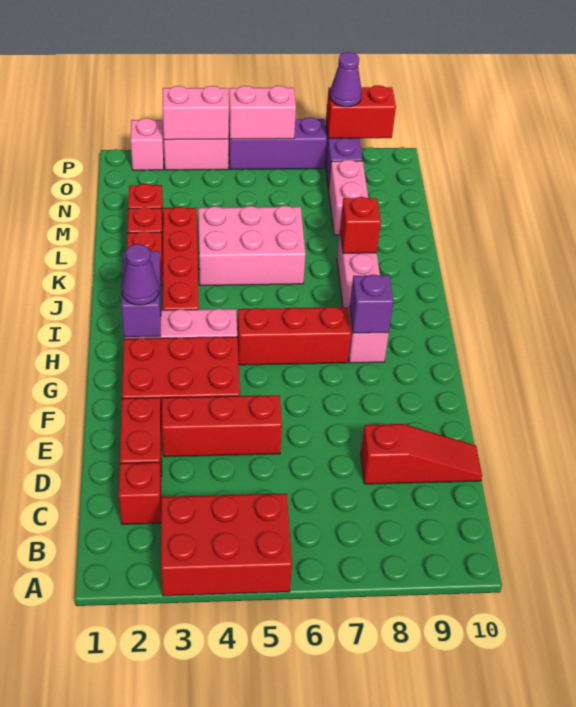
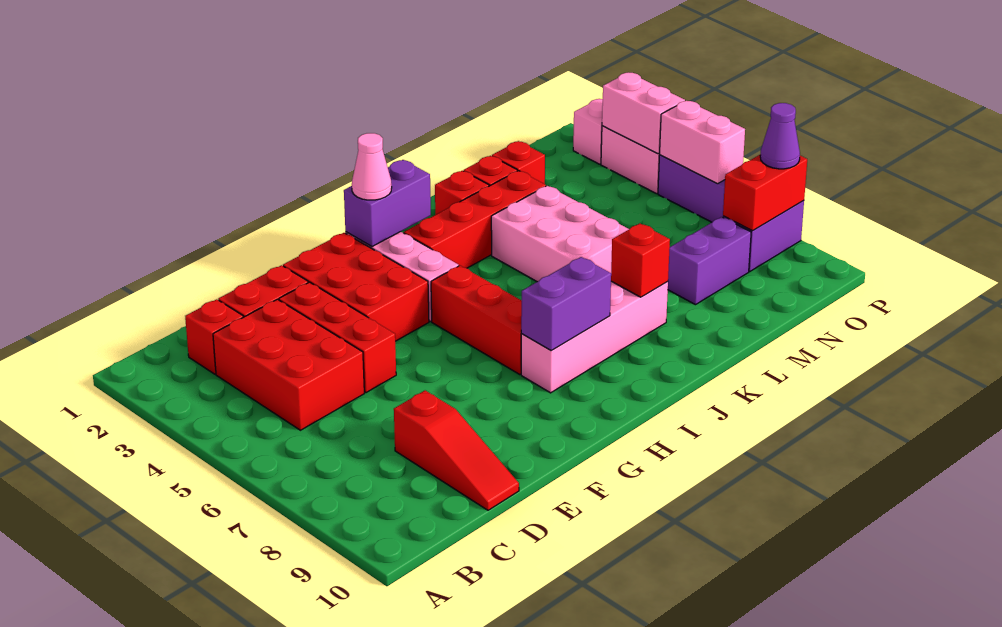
red brick A3:B5 level 1 -> red brick C3:D5 level 1
purple cone H2 level 3 -> pink cone H2 level 3
purple brick H8 level 2 -> purple brick H8:I8 level 2
pink brick M8:N8 level 1 -> purple brick M8:N8 level 1
red brick P8:P9 level 2 -> red brick O8:P8 level 2

